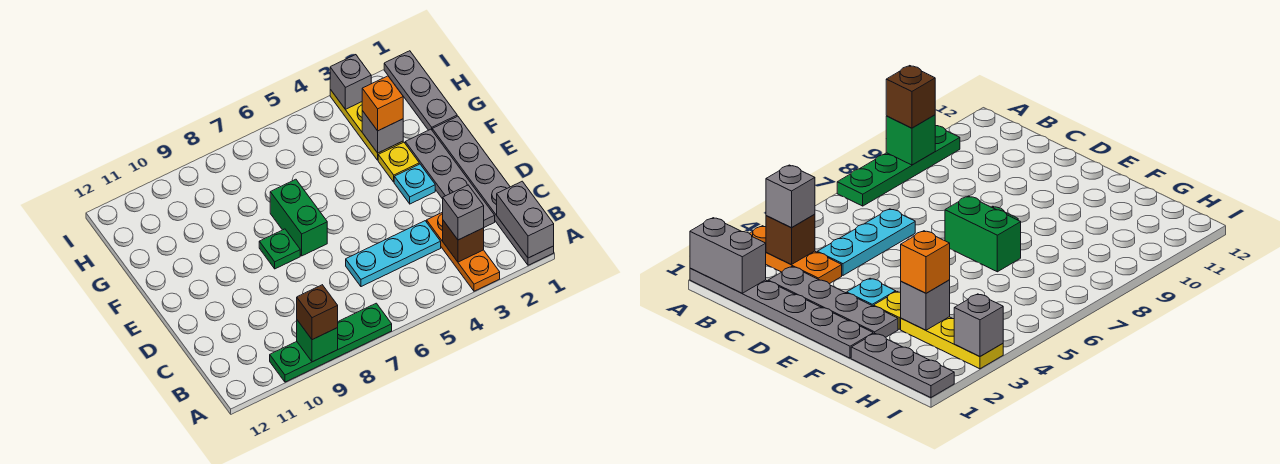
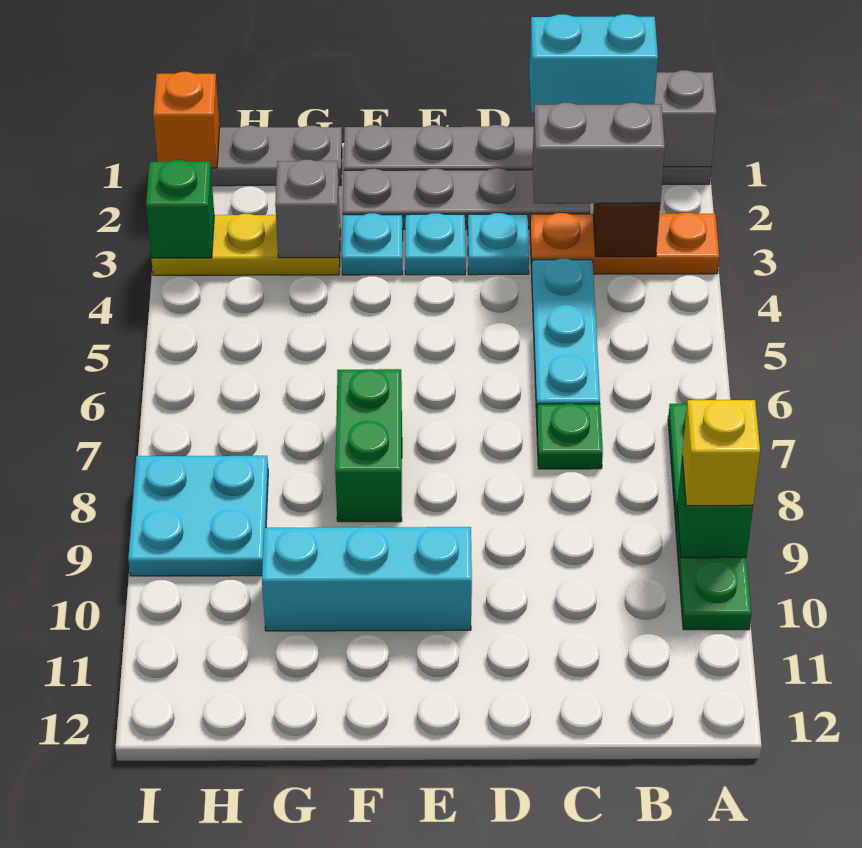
brown brick A9 level 3 -> yellow brick A9 level 3
none -> cyan brick B1:C1 level 3
grey brick B3 level 3 -> grey brick B3:C3 level 3
none -> cyan plate D3 level 1
green brick E7:F7 level 1 -> green brick F7:F8 level 1
green plate E8 level 1 -> green plate C7 level 1
none -> cyan brick E10:G10 level 1
yellow plate F3 level 1 -> cyan plate F3 level 1
orange brick G3 level 3 -> orange brick I1 level 2
none -> cyan plate H8:I9 level 1
grey brick I3 level 2 -> green brick I3 level 2

